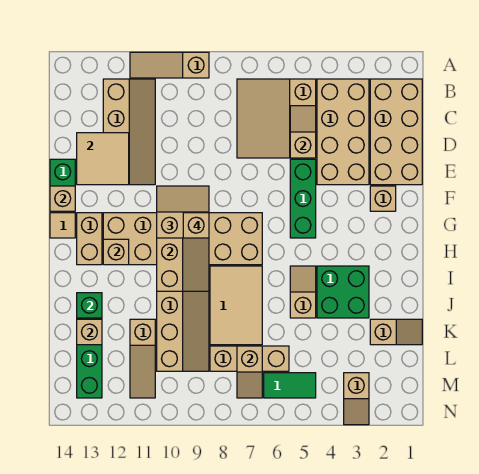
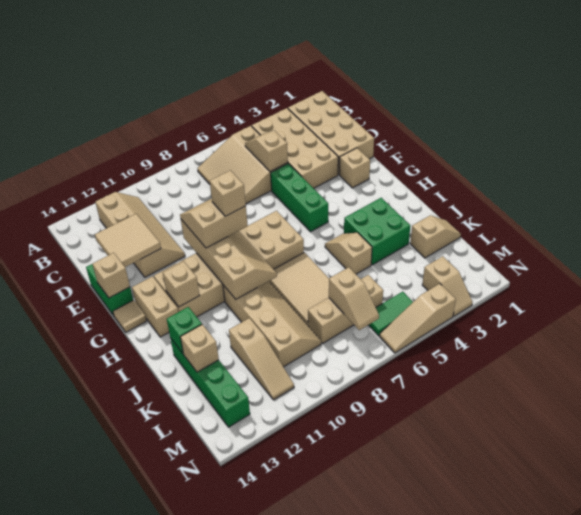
tan slope A9:A11 level 1 top 9 -> tan slope N4:N6 level 1 top 4

